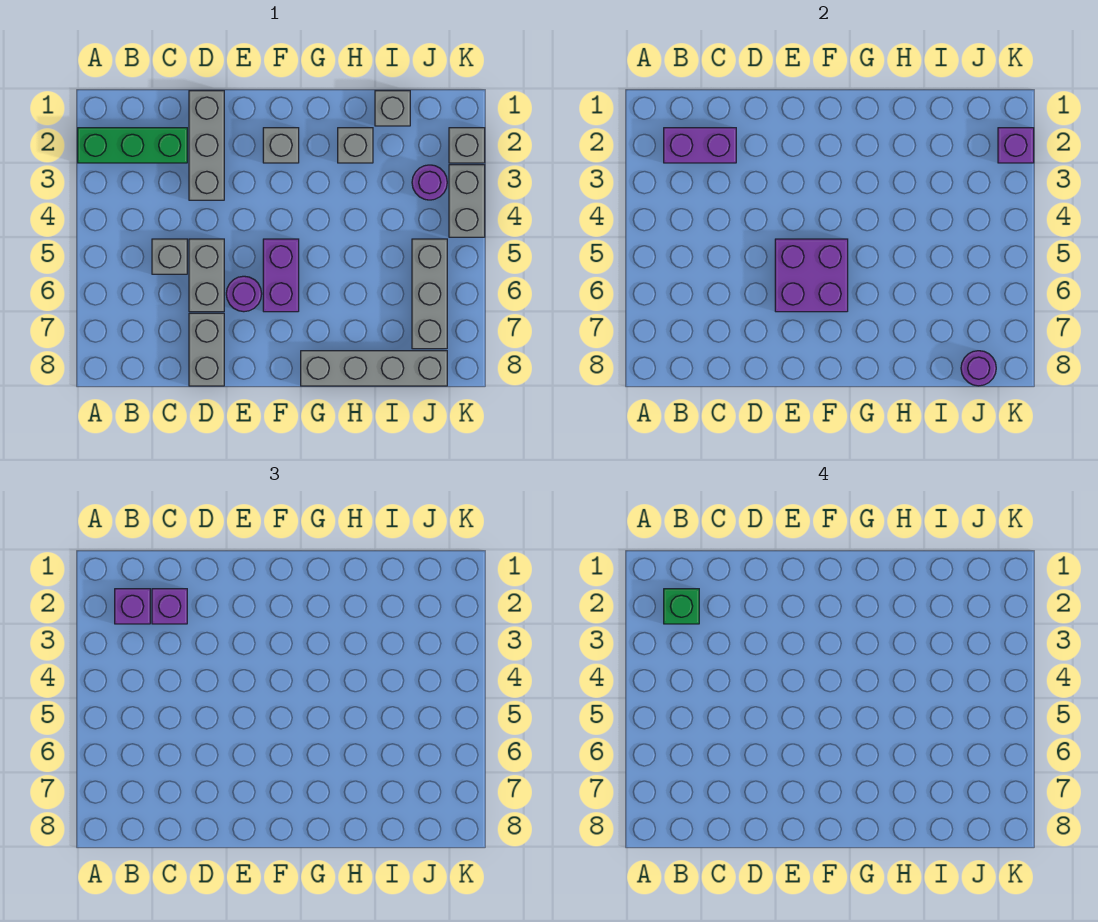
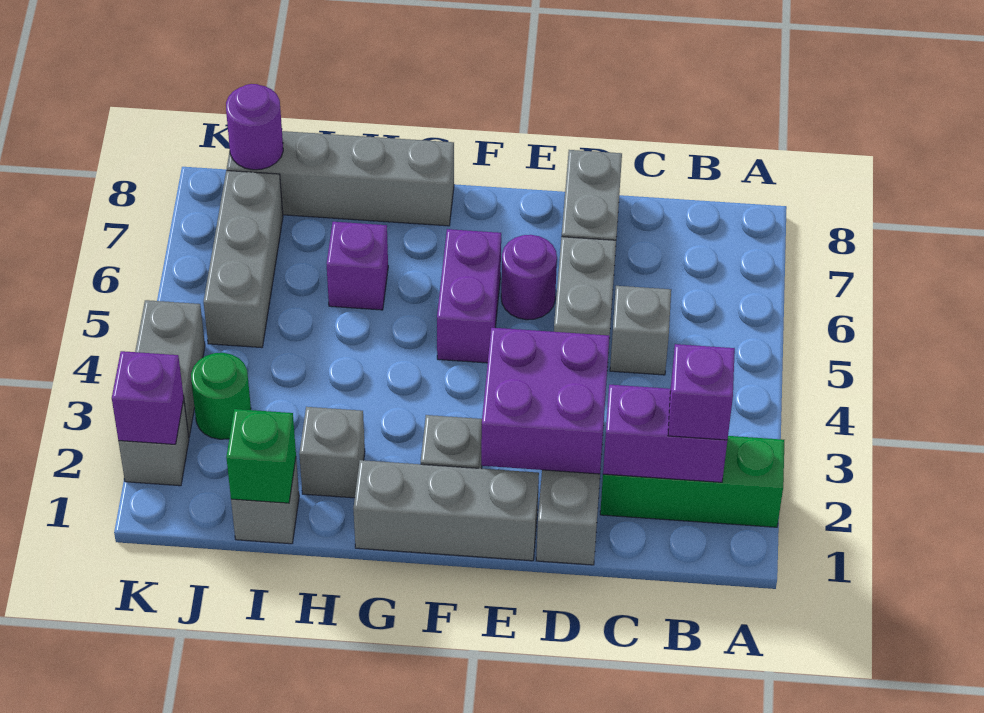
green brick B2 level 4 -> green brick I1 level 2
purple brick C2 level 3 -> purple brick H6 level 1
none -> grey brick E1:G1 level 1
purple brick E5:F6 level 2 -> purple brick D2:E3 level 2
purple round brick J3 level 1 -> green round brick J3 level 1

